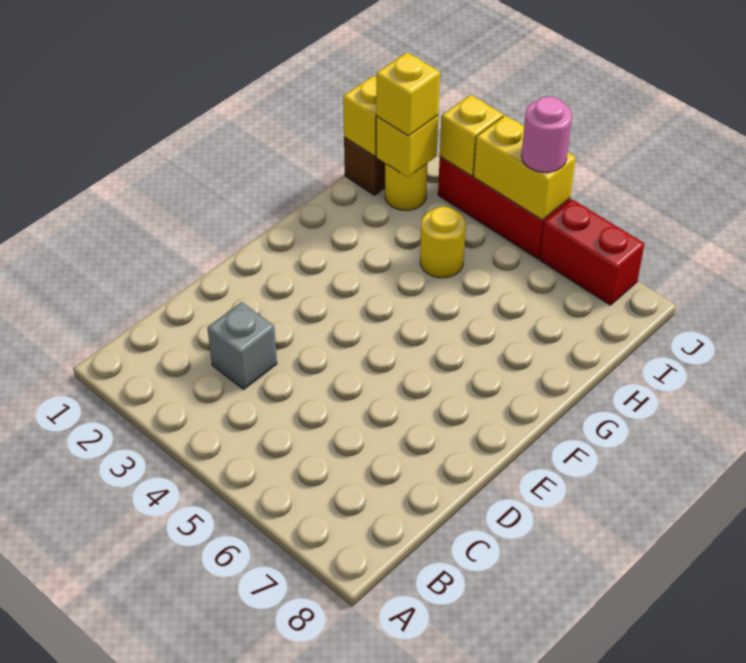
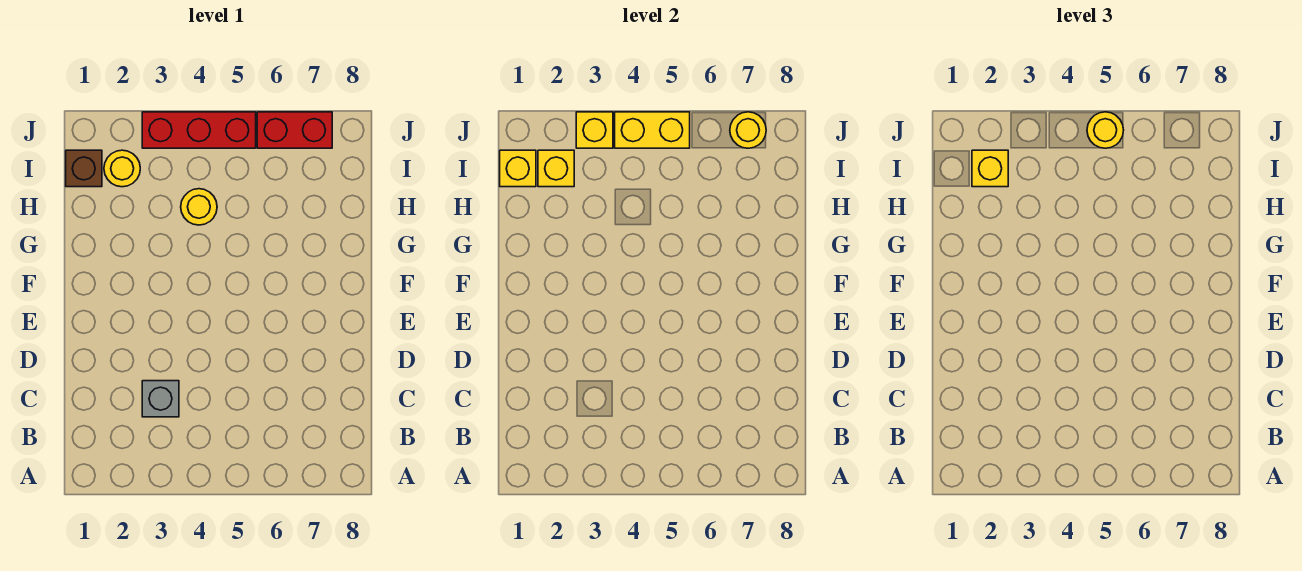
pink round brick J5 level 3 -> yellow round brick J5 level 3
none -> yellow round brick J7 level 2

